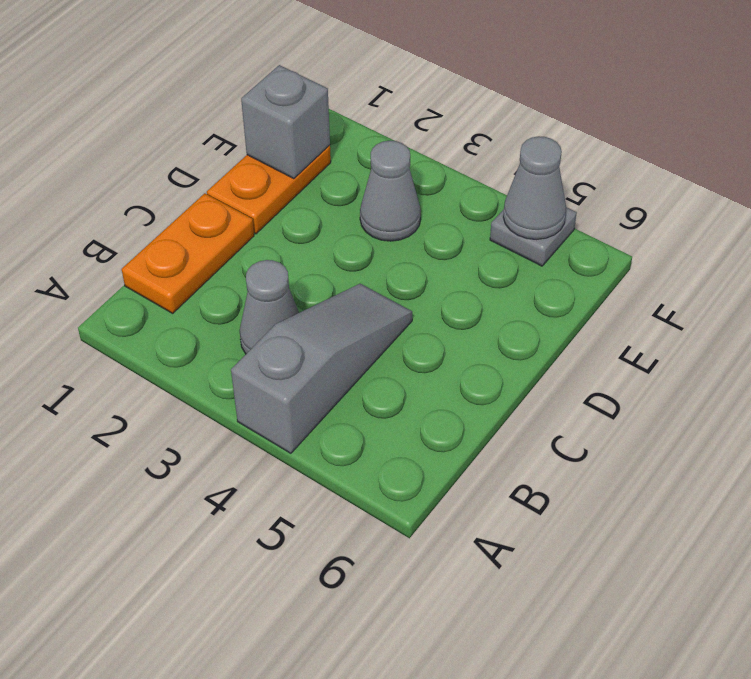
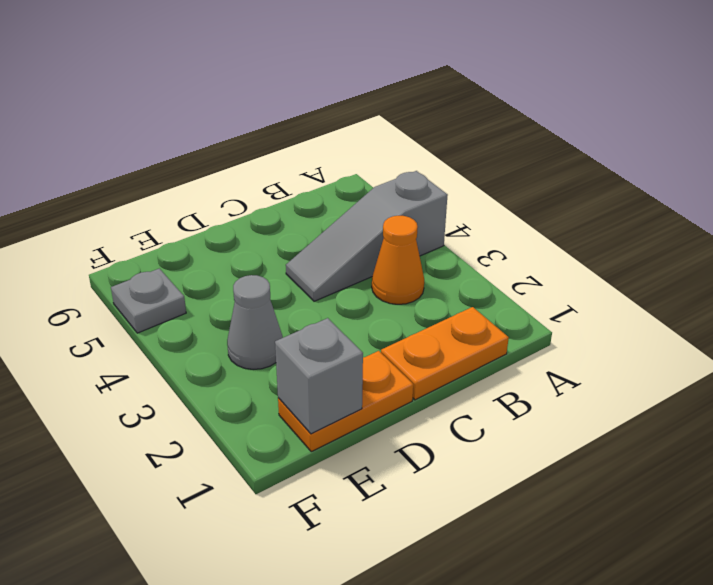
grey cone B3 level 1 -> orange cone B3 level 1
grey cone F5 level 2 -> none

